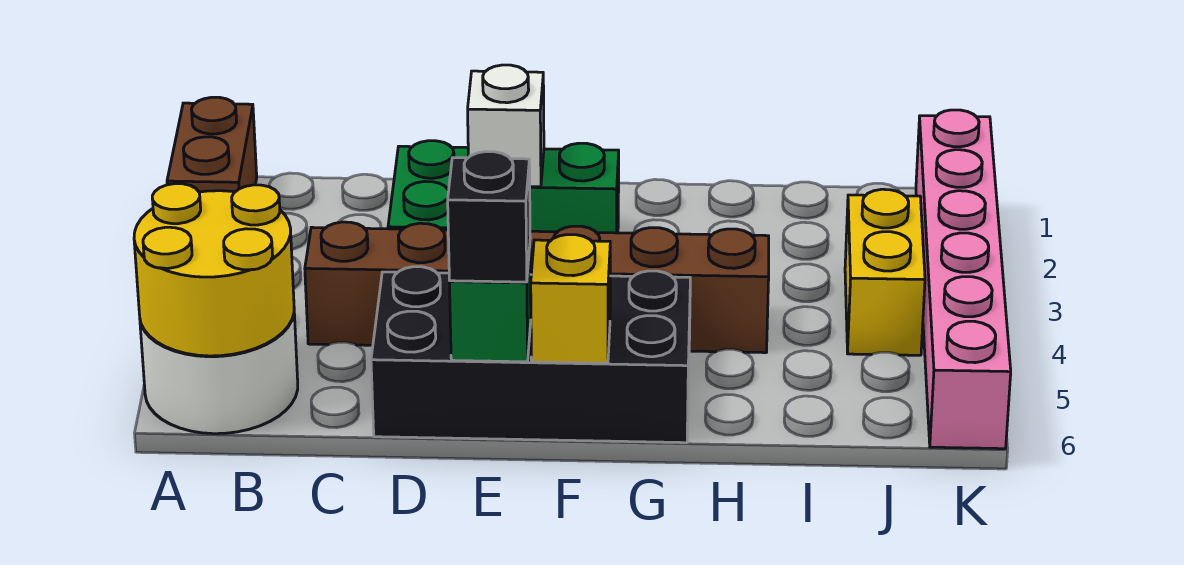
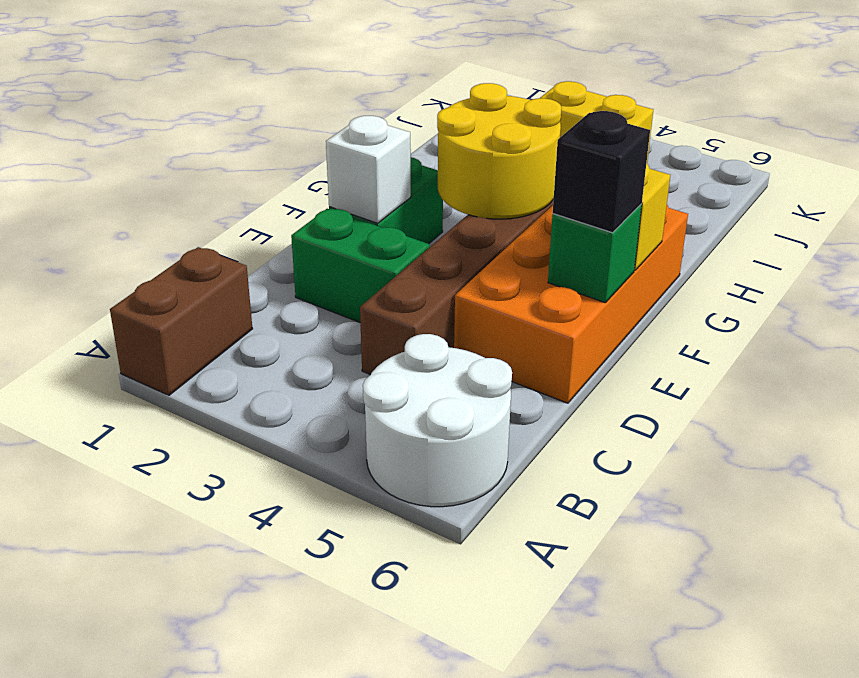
brown brick A1:A2 level 1 -> brown brick A1:B1 level 1
yellow round brick A5:B6 level 2 -> yellow round brick F3:G4 level 2
black brick D5:G6 level 1 -> orange brick D5:G6 level 1
pink brick K1:K6 level 1 -> none

